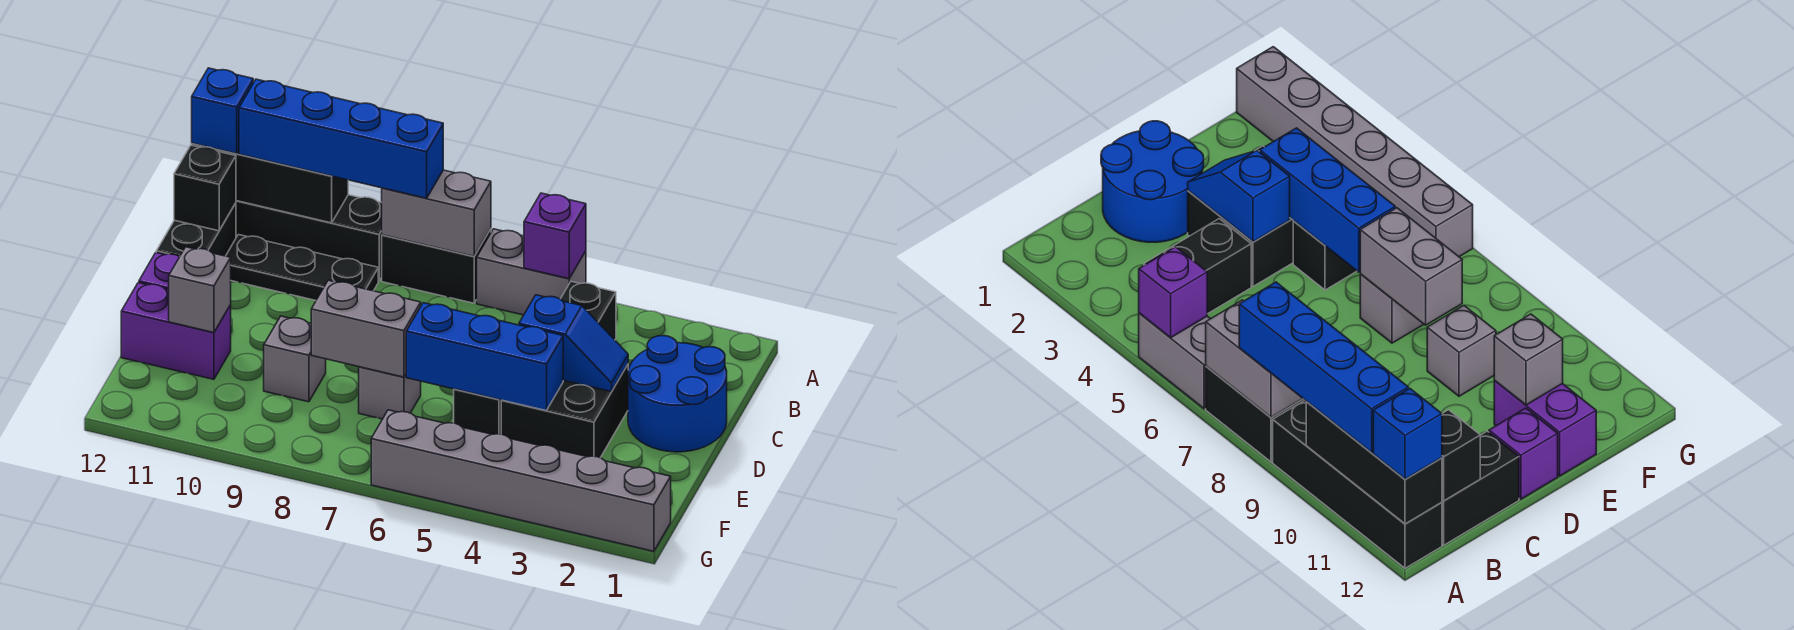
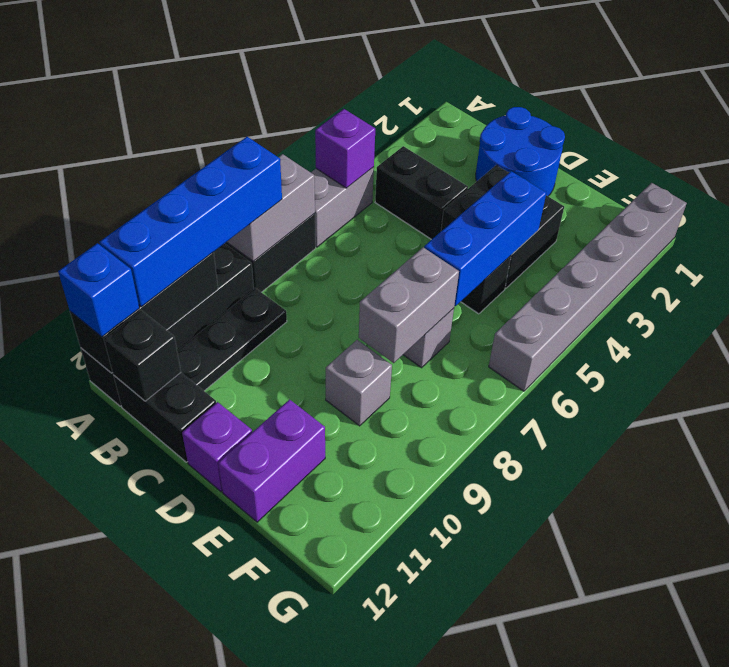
blue slope D3:D4 level 2 top 4 -> none
grey brick E11 level 2 -> none

